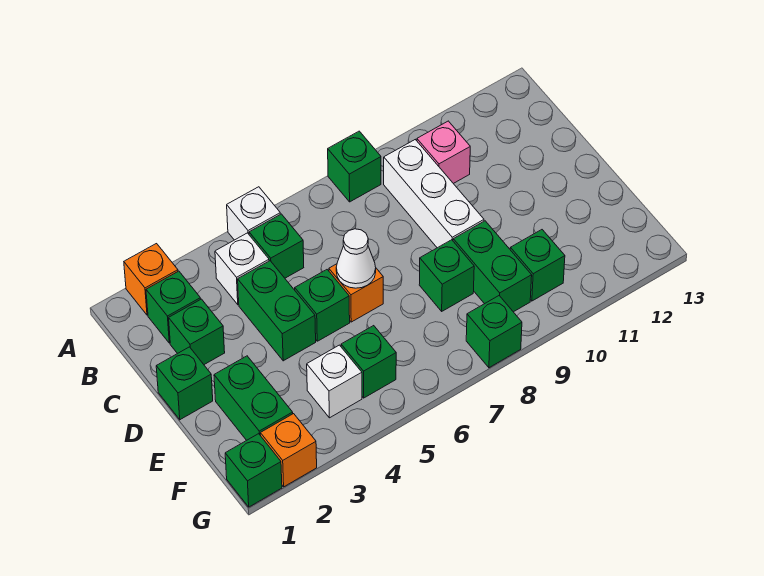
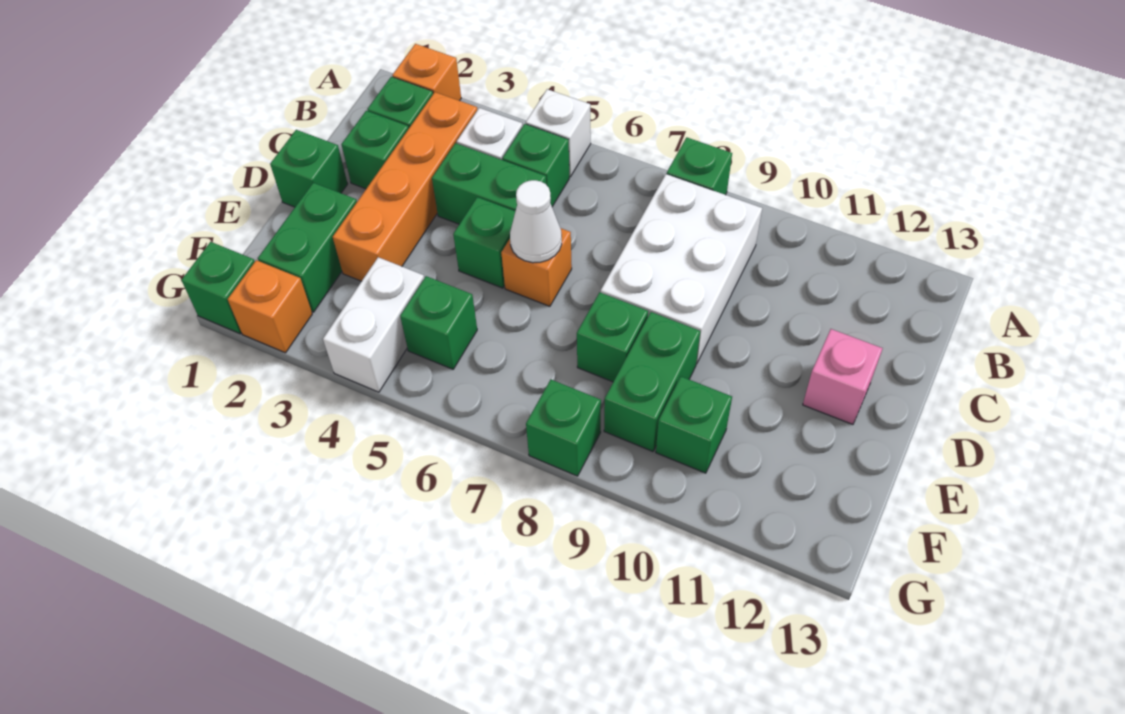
none -> orange brick B3:E3 level 1
white brick B9:D9 level 1 -> white brick B8:D9 level 1
pink brick B10 level 1 -> pink brick D12 level 1
green brick C4:D4 level 1 -> green brick C4:C5 level 1
white brick F4 level 1 -> white brick F4:G4 level 1

